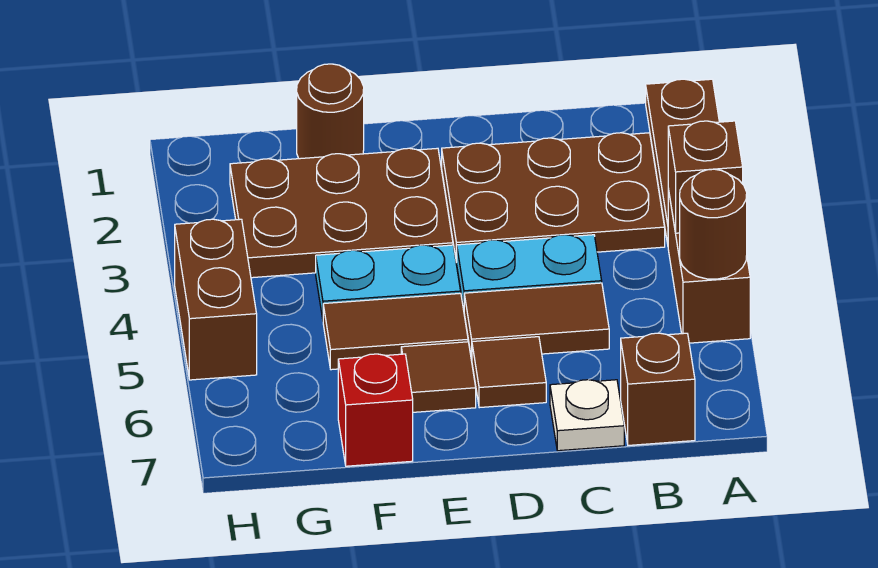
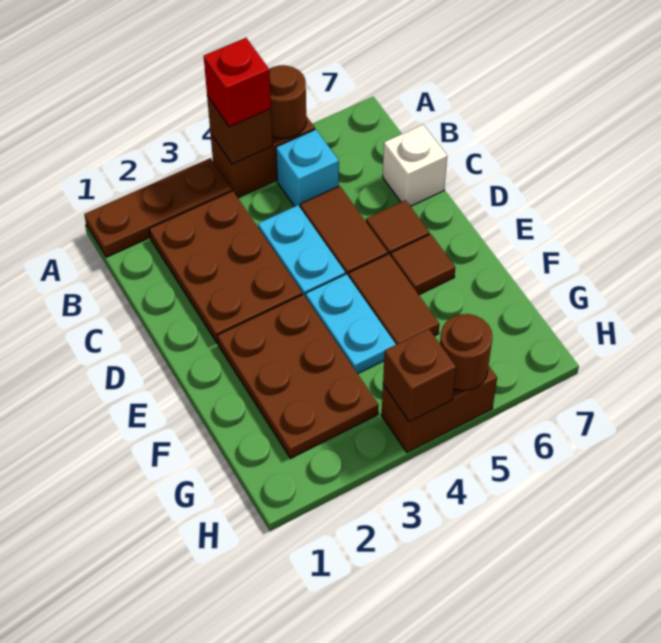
none -> cyan brick B5 level 1
brown brick B7 level 1 -> brown brick H4 level 2
white plate C7 level 1 -> white brick C7 level 1
brown round brick F1 level 1 -> brown round brick H5 level 2
red brick F7 level 1 -> red brick A4 level 3

